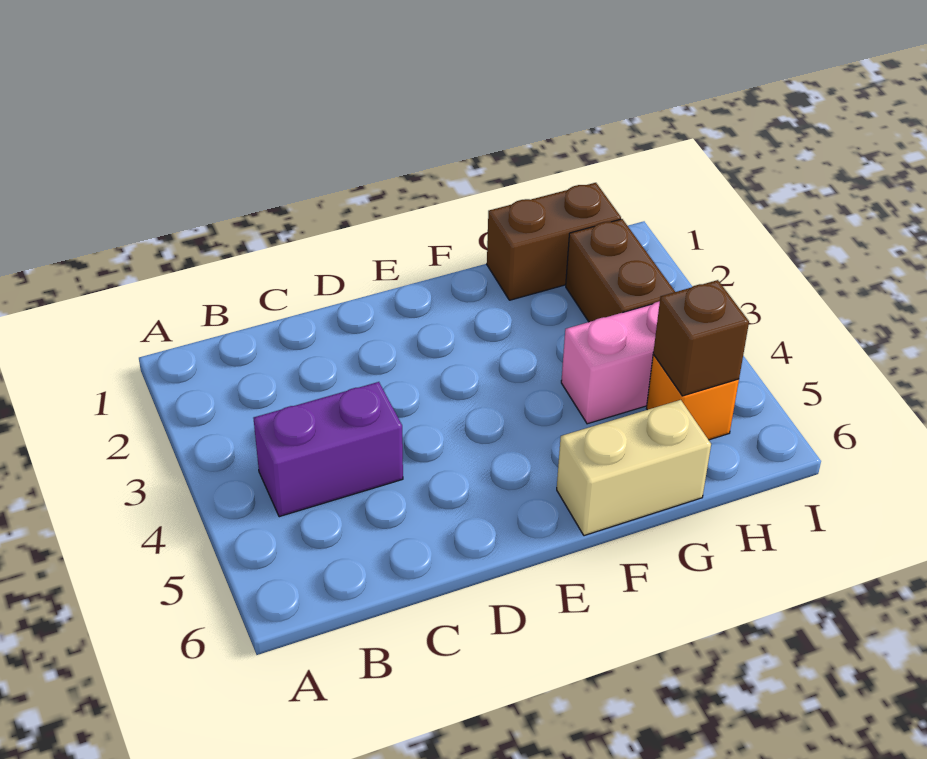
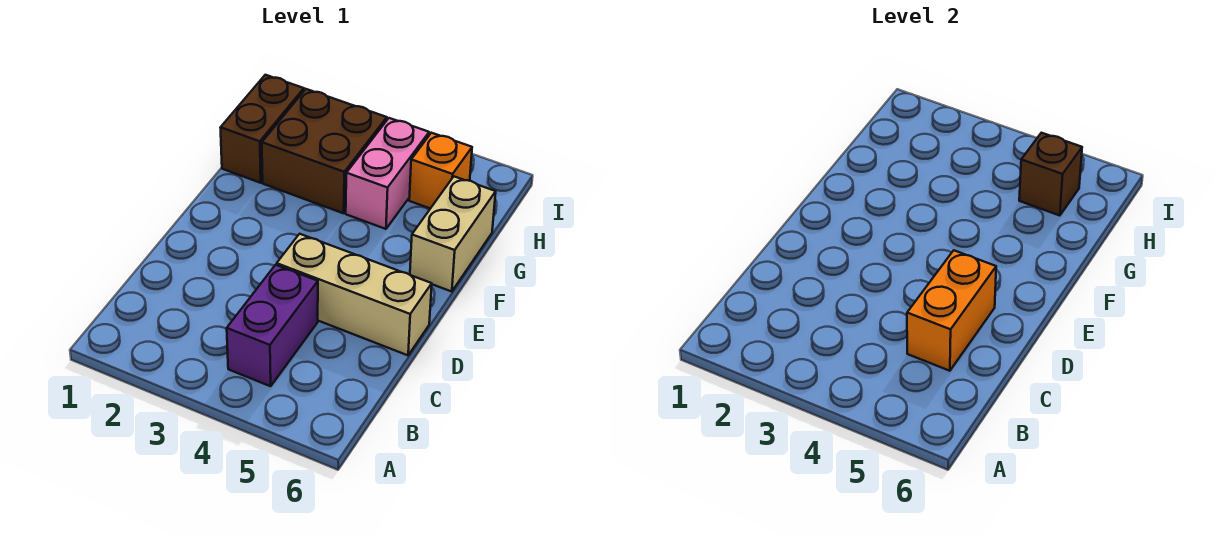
none -> orange brick C5:D5 level 2
none -> tan brick D4:D6 level 1
brown brick H2:H3 level 1 -> brown brick G2:H3 level 1

